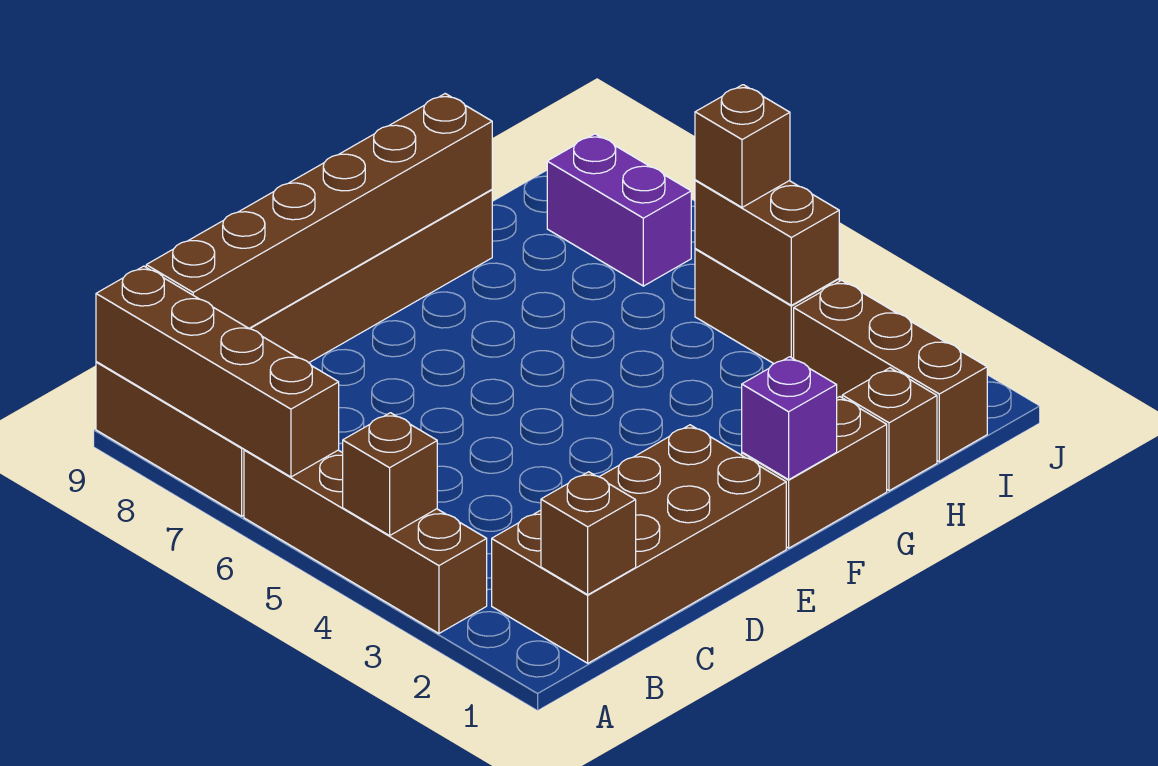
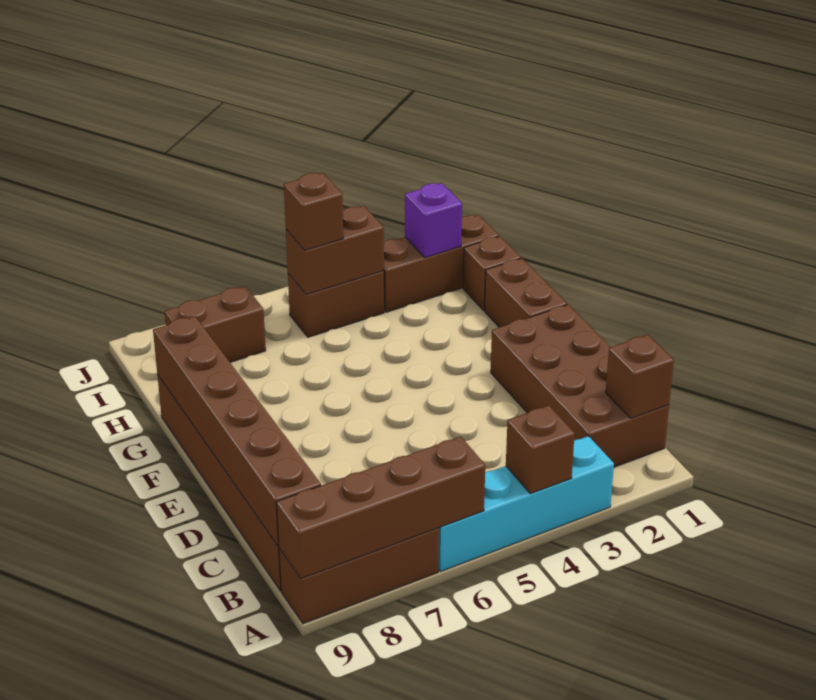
brown brick A3:A6 level 1 -> cyan brick A3:A6 level 1
purple brick F1 level 2 -> purple brick I2 level 2
purple brick I7:I8 level 1 -> brown brick I7:I8 level 1

